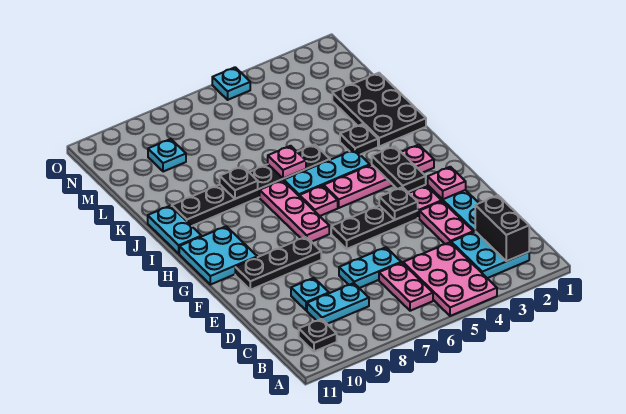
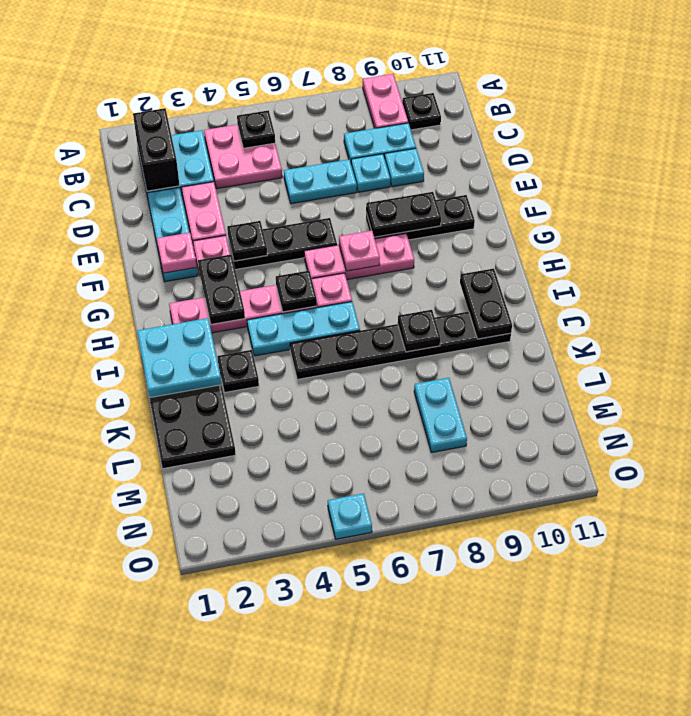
pink plate A4:C5 level 1 -> pink plate B4:C5 level 1
none -> black plate B5 level 2
pink plate B6:C6 level 1 -> pink plate A9:B9 level 1
none -> black plate F8:F9 level 2
pink plate G7:I7 level 1 -> pink plate G6:G8 level 1
cyan plate G10:H11 level 1 -> cyan plate I1:J2 level 2
none -> black plate H5 level 2
none -> black plate I10:J10 level 2
cyan plate I11:J11 level 1 -> cyan plate L8:M8 level 1
pink plate J6 level 2 -> pink plate G7 level 2
cyan plate M9 level 1 -> cyan plate D8 level 1

